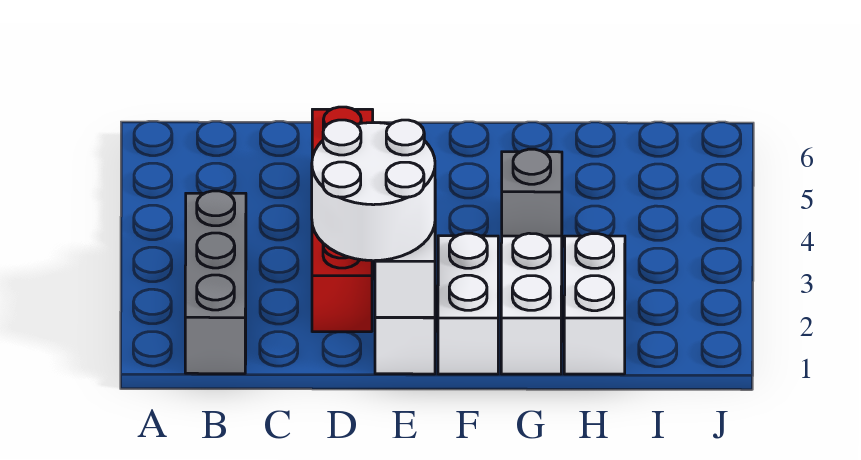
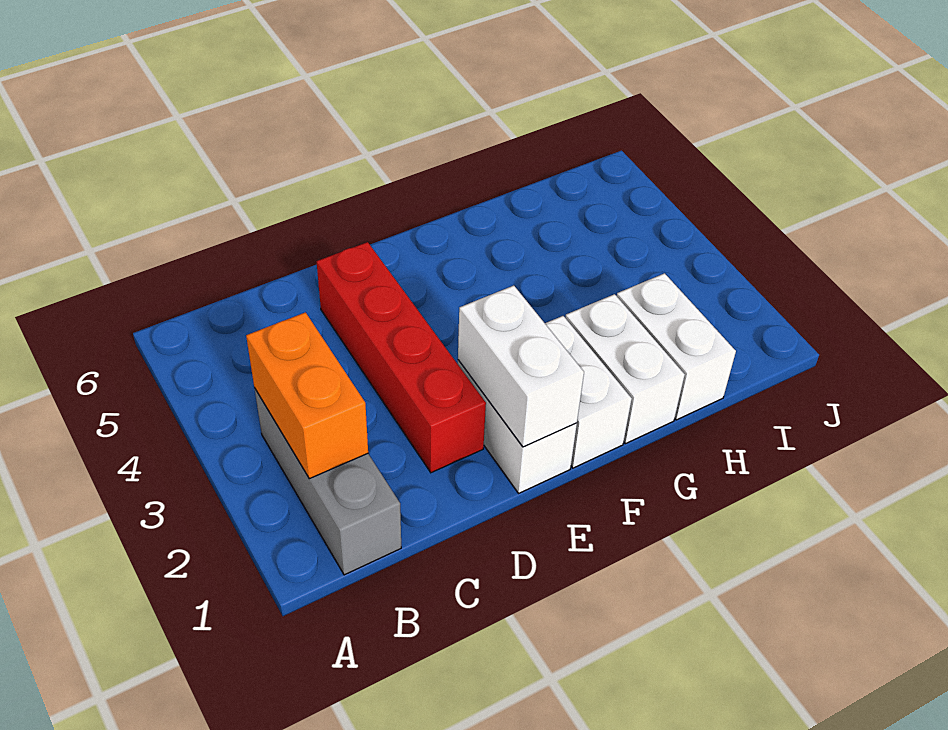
none -> orange brick B2:B3 level 2
white round brick D1:E2 level 3 -> none
grey brick G4 level 1 -> none

